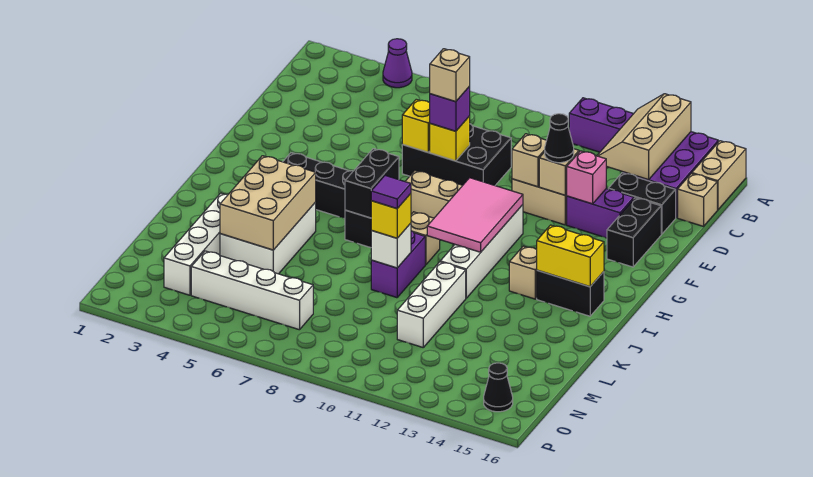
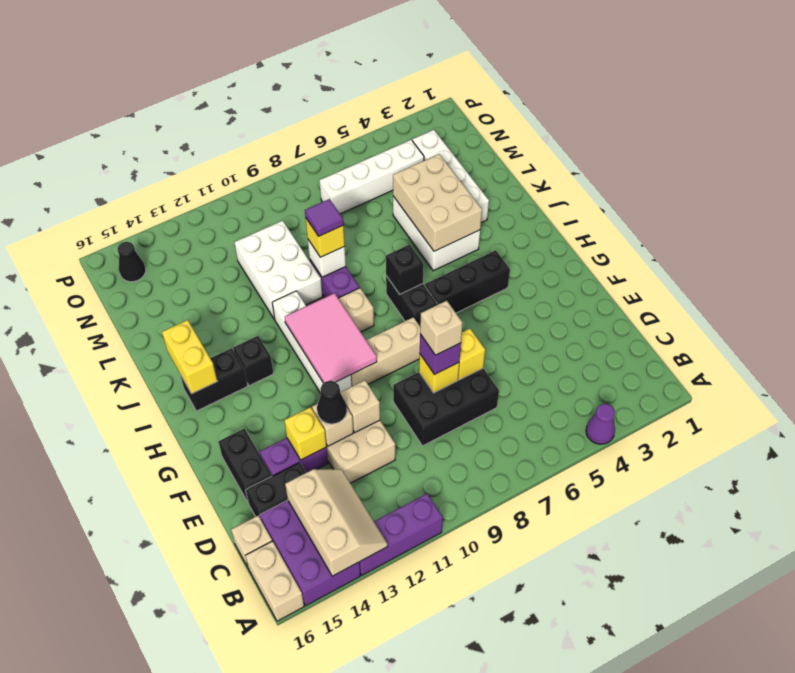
pink brick E13 level 2 -> yellow brick E13 level 2
black brick H7:I7 level 2 -> black brick I7 level 2
tan brick I13 level 1 -> black brick I13 level 1
yellow brick I14:I15 level 2 -> yellow brick I15:J15 level 2
white brick K11:M11 level 1 -> white brick K10:M11 level 1

